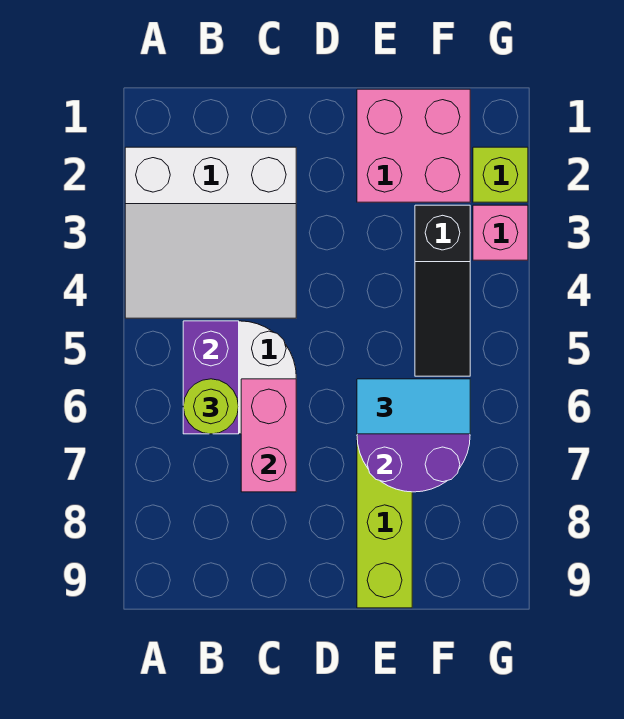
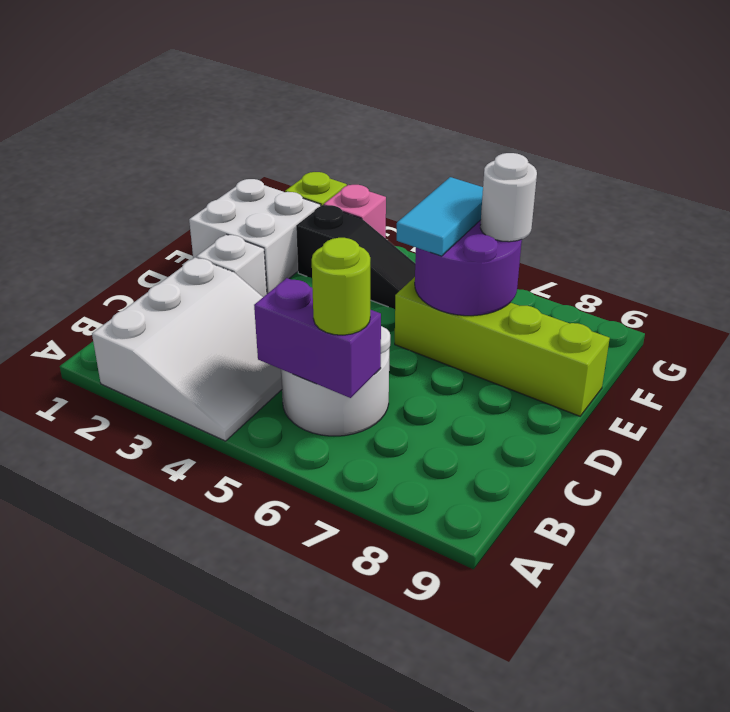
pink brick C6:C7 level 2 -> none
none -> white brick D2 level 1
pink brick E1:F2 level 1 -> white brick E1:F2 level 1
none -> white round brick F7 level 3

